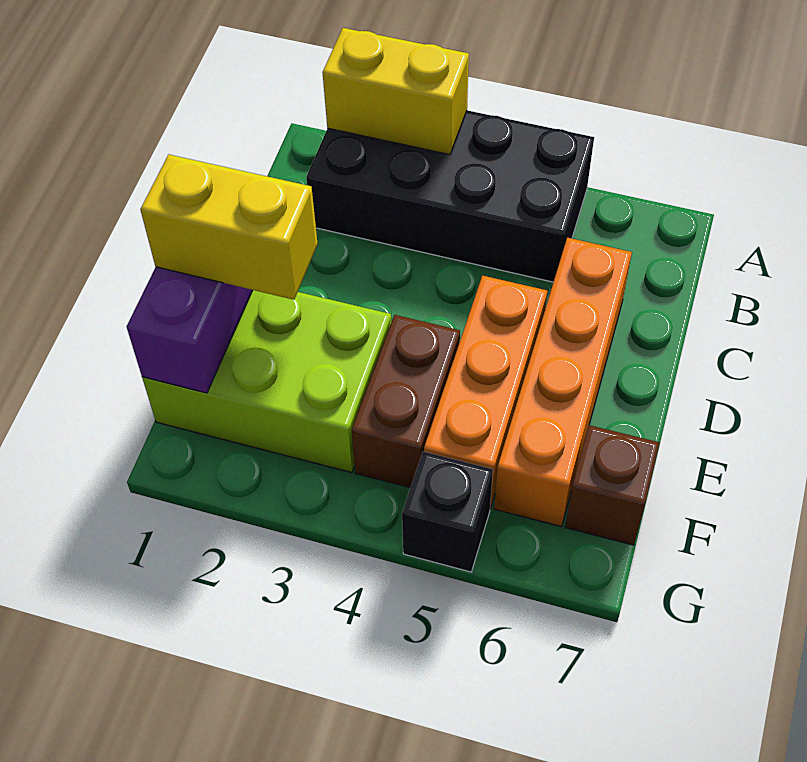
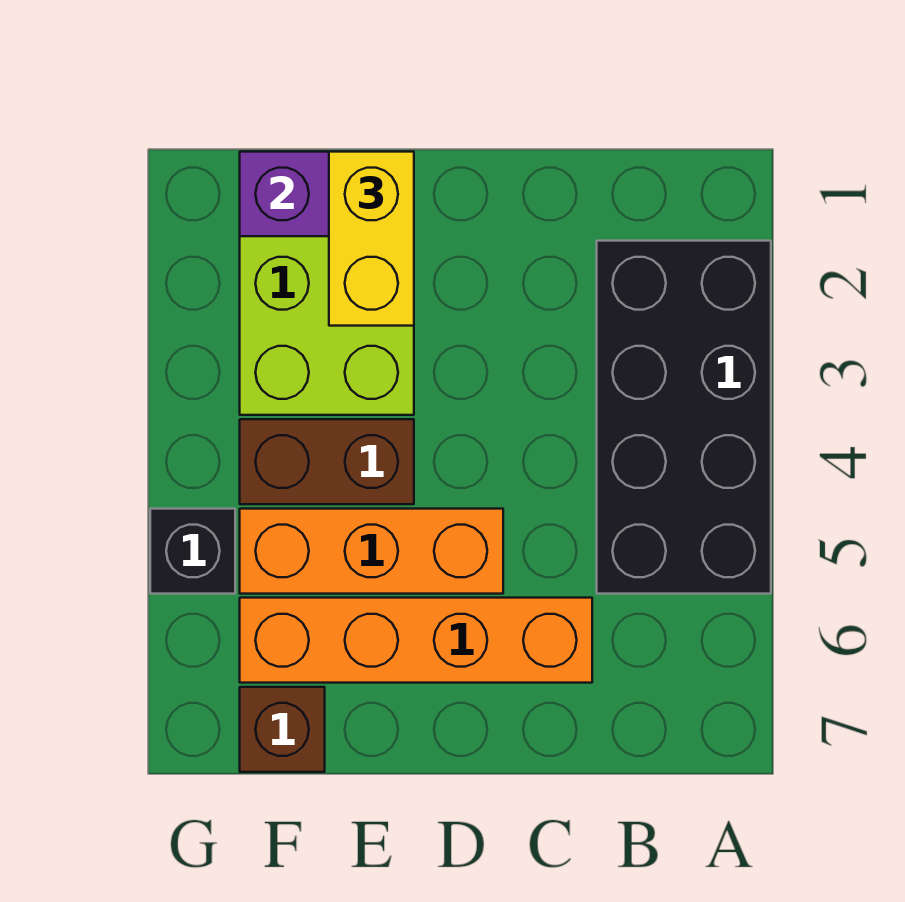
yellow brick A2:A3 level 2 -> none

